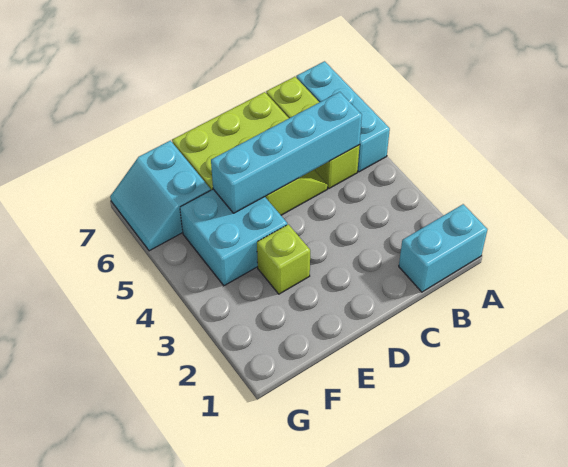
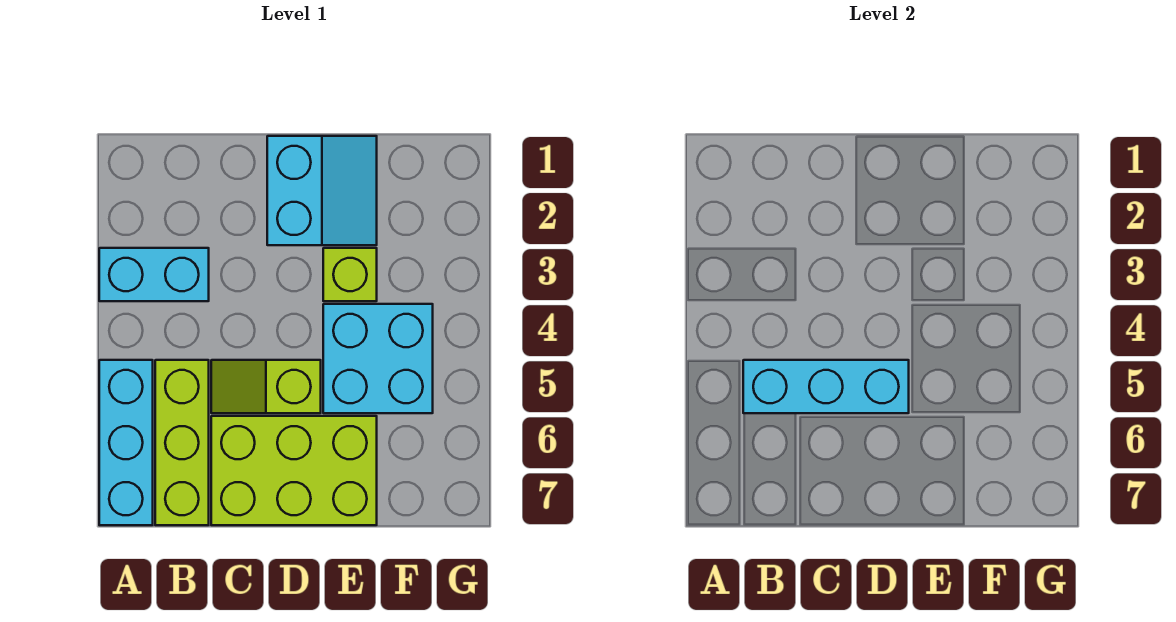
cyan brick A1:B1 level 1 -> cyan brick A3:B3 level 1
cyan brick B5:E5 level 2 -> cyan brick B5:D5 level 2
cyan slope F6:G7 level 1 top F -> cyan slope D1:E2 level 1 top D

